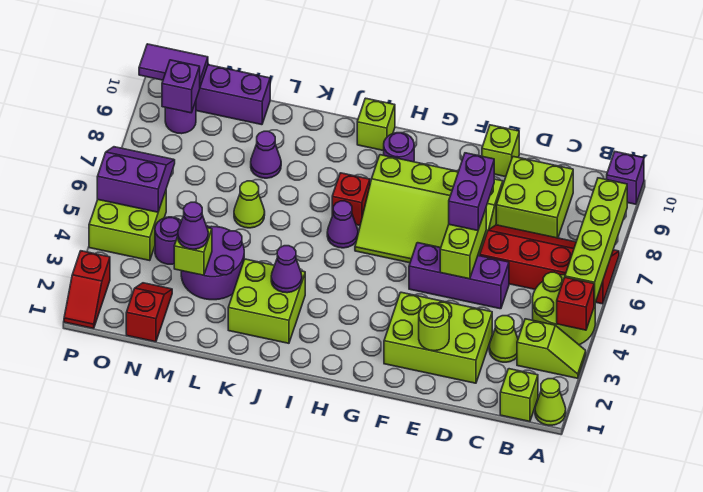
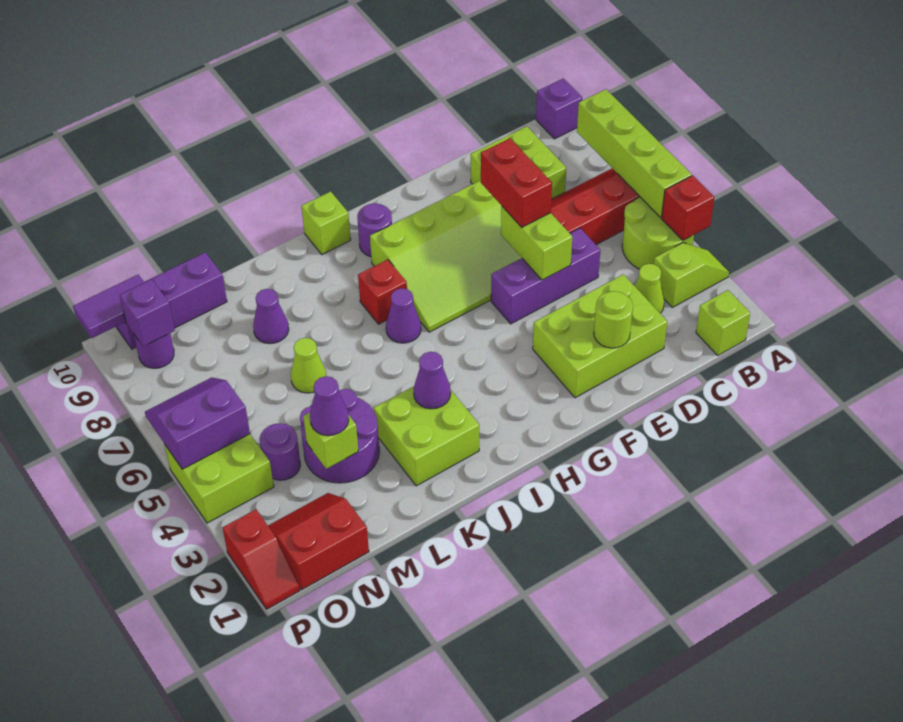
lime cone A1 level 1 -> none
purple brick E6:E7 level 3 -> red brick E6:E7 level 3
lime brick E10 level 1 -> none
red slope N1:N2 level 1 top 1 -> red slope N1:O2 level 1 top 1

